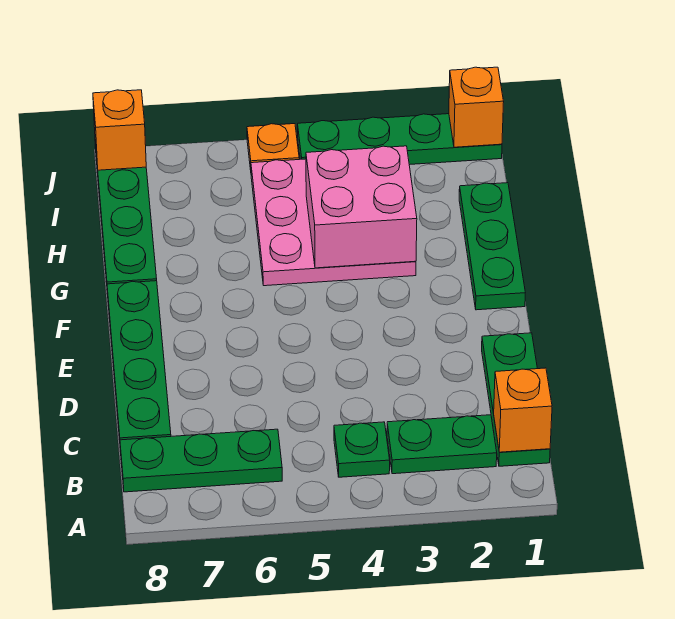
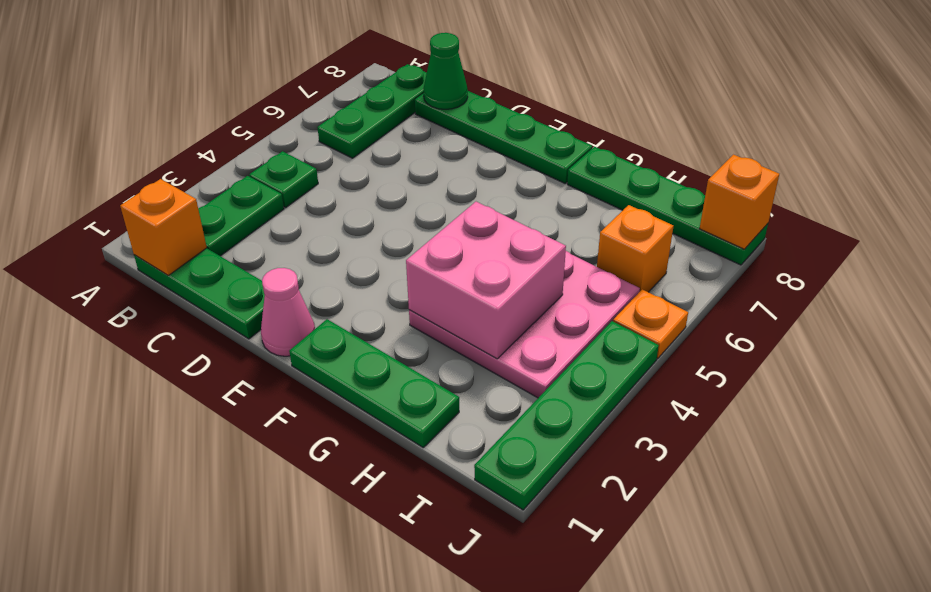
none -> green cone C8 level 2
none -> pink cone E1 level 1
orange brick J1 level 2 -> orange brick I6 level 1

